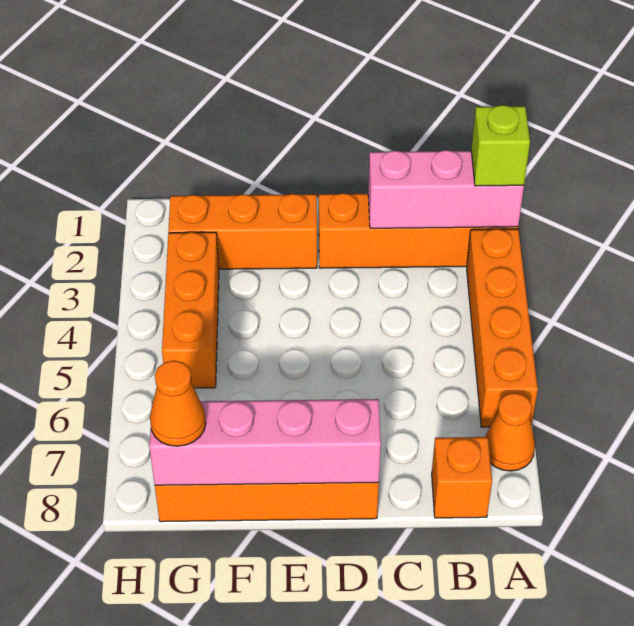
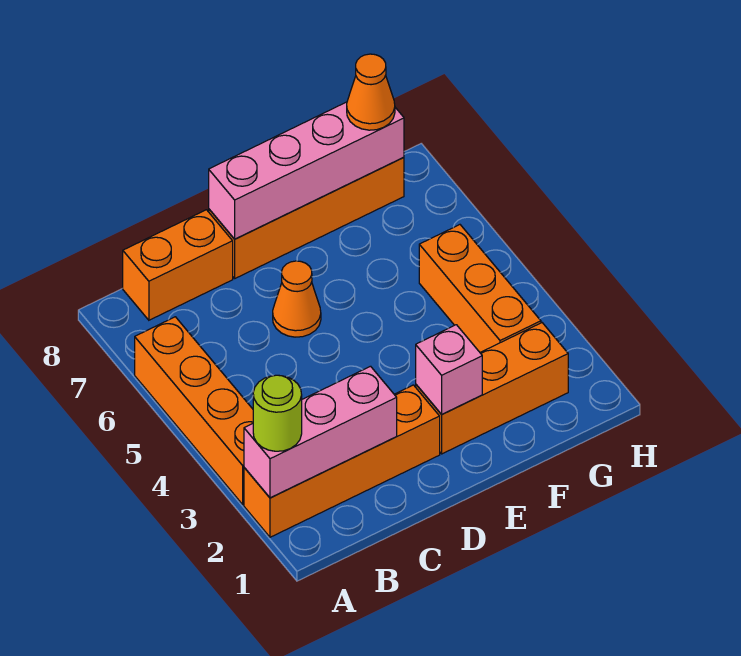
lime brick A2 level 3 -> lime round brick A2 level 3
orange cone A7 level 1 -> orange cone D6 level 1
orange brick B8 level 1 -> orange brick B8:C8 level 1
none -> pink brick E2 level 2

